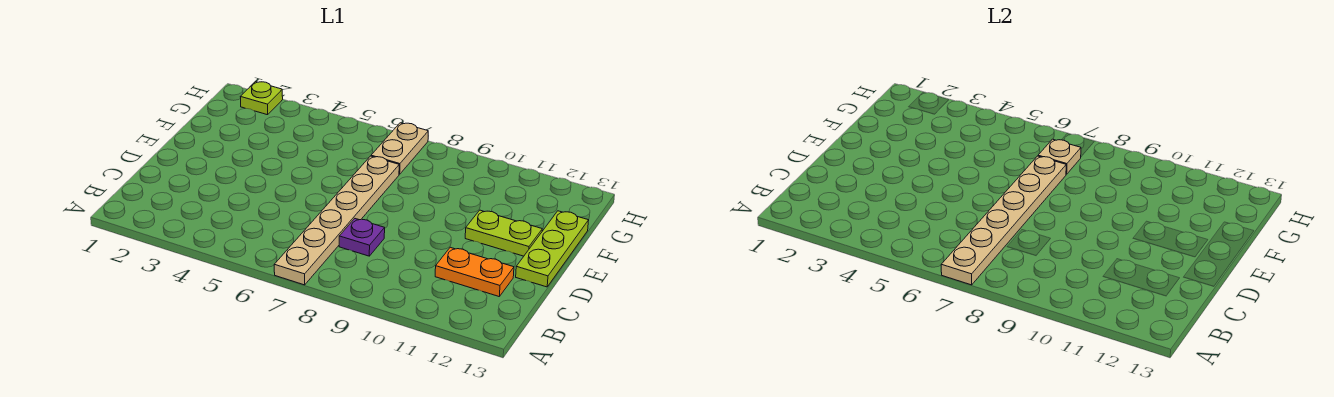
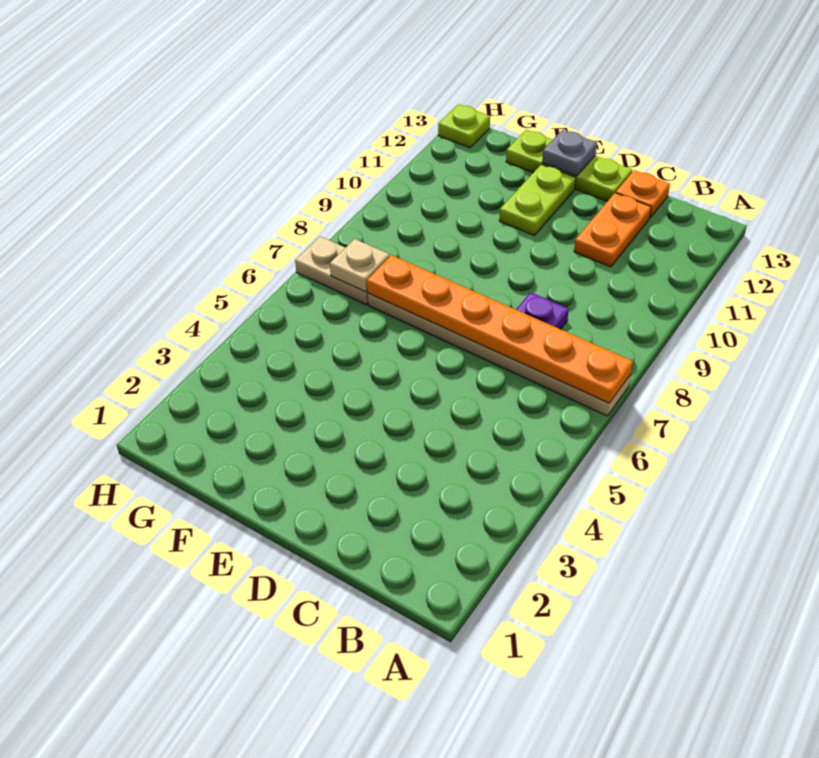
tan plate A7:F7 level 2 -> orange plate A7:F7 level 2
none -> orange plate C13 level 1
none -> grey plate E13 level 2
lime plate H2 level 1 -> lime plate H13 level 1

